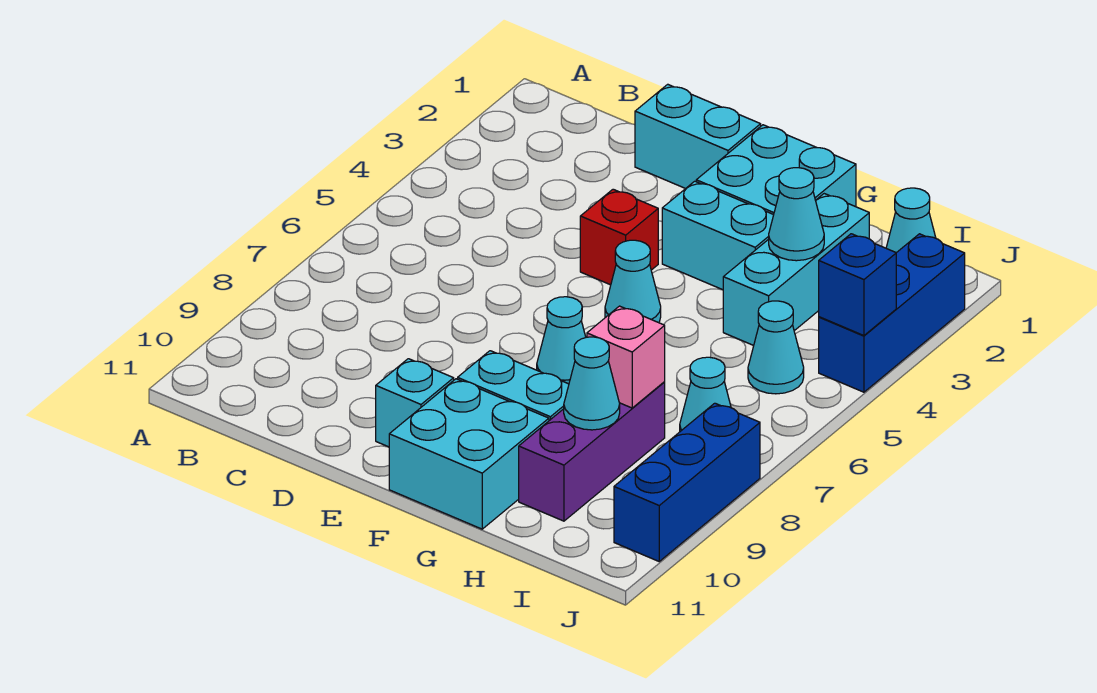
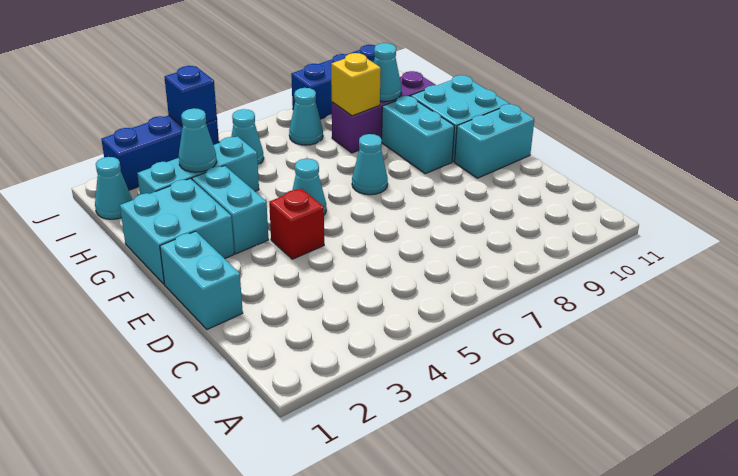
cyan brick E10 level 1 -> cyan brick E10:E11 level 1
pink brick H8 level 2 -> yellow brick H8 level 2

